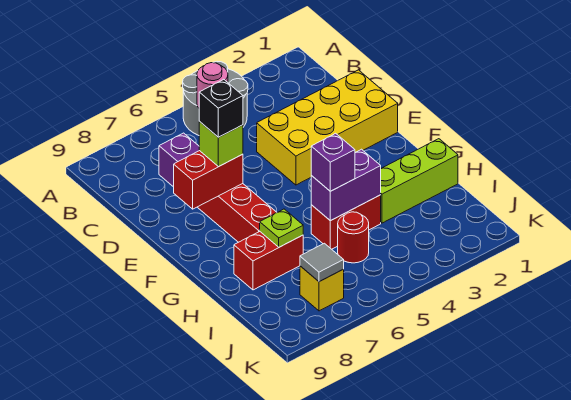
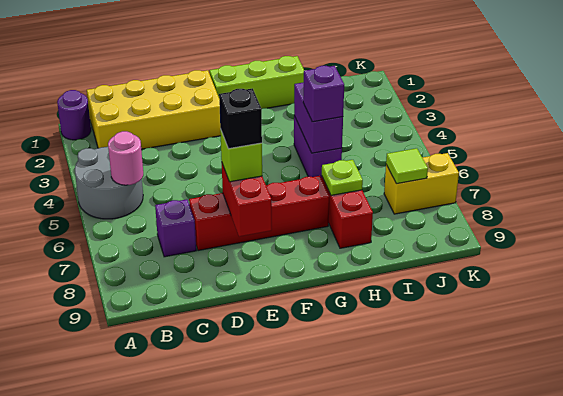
none -> purple round brick A1 level 1
yellow brick D1:E4 level 1 -> yellow brick B1:E2 level 1
lime brick H1:H3 level 1 -> lime brick F1:H1 level 1
red brick H4:H5 level 1 -> purple brick H4:H5 level 1
red round brick I5 level 1 -> none
yellow brick J7 level 1 -> yellow brick J7:K7 level 1
grey tile J7 level 2 -> lime tile J7 level 2

